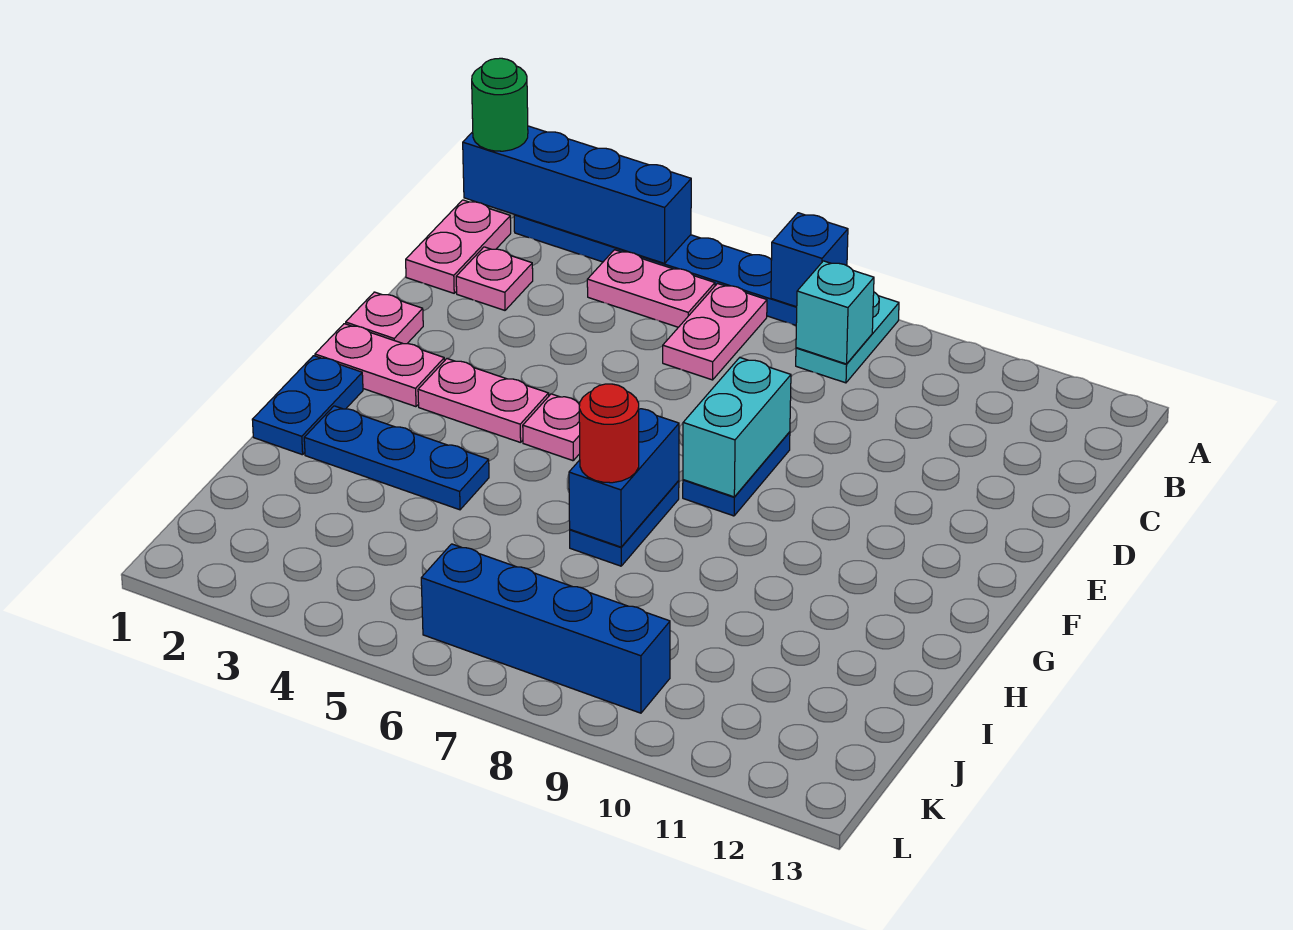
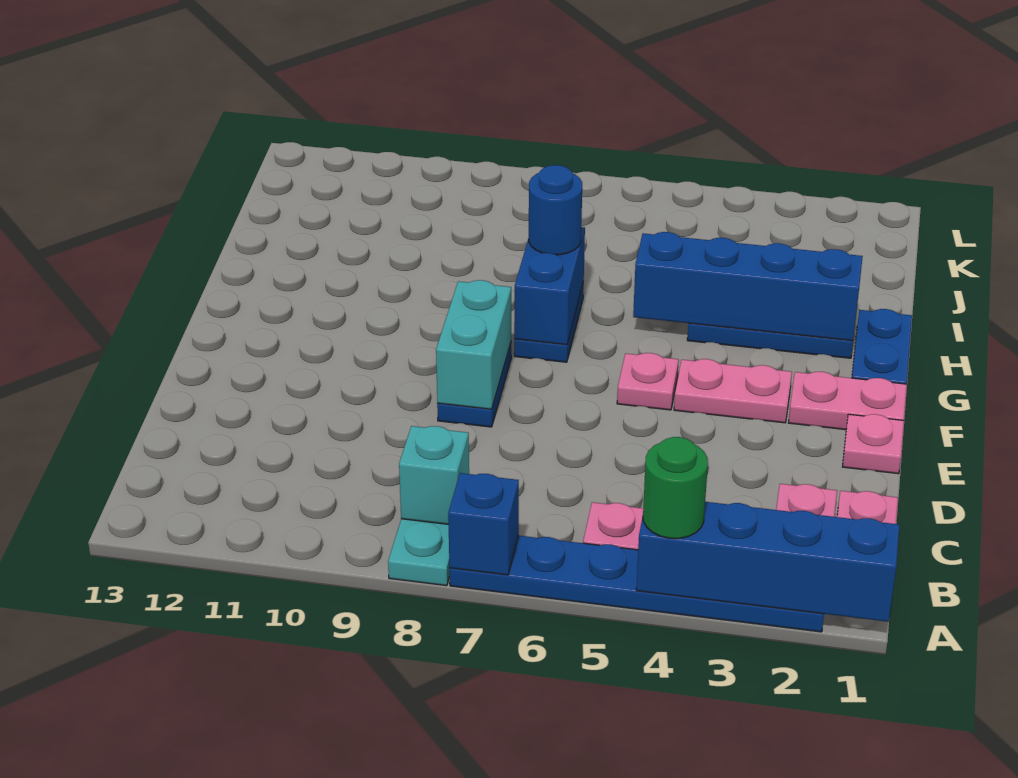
green round brick A1 level 3 -> green round brick A4 level 3
pink plate B6:C6 level 1 -> none
red round brick H7 level 3 -> blue round brick H7 level 3
blue brick K6:K9 level 1 -> blue brick H2:H5 level 2

